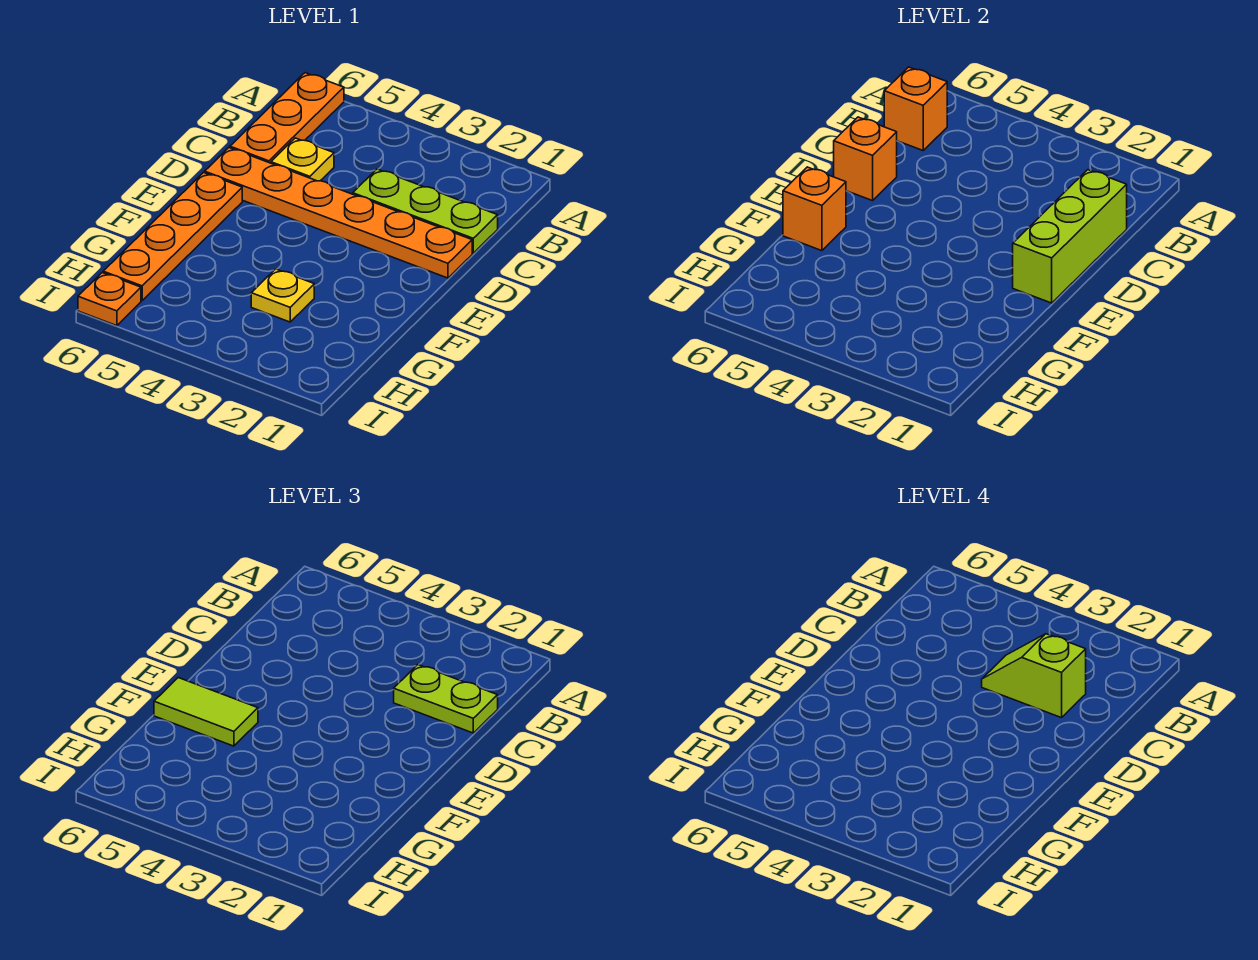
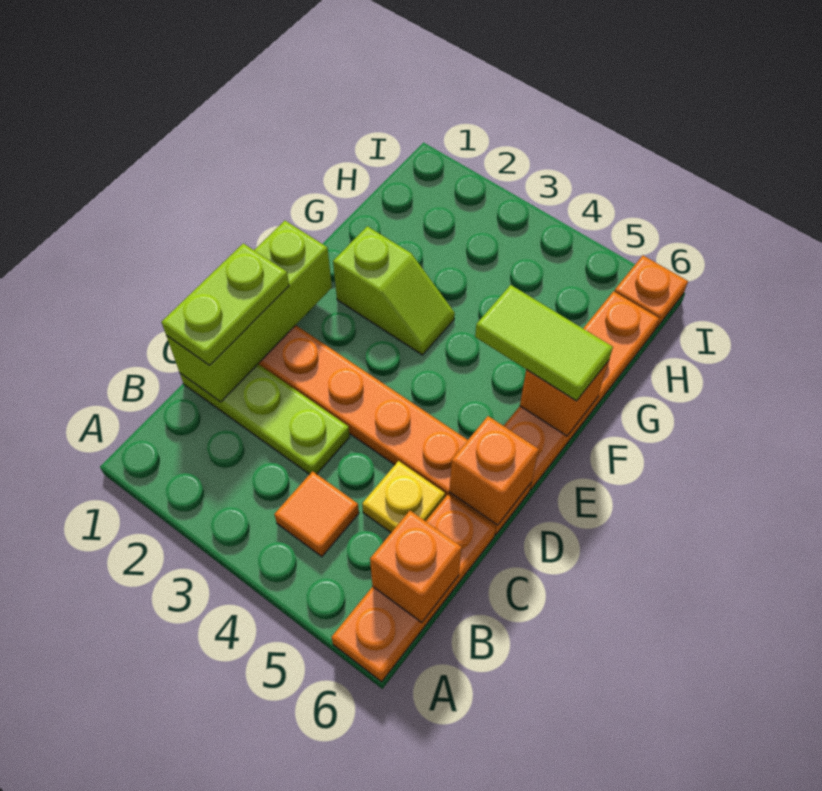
none -> orange tile B4 level 1
lime plate C1:C2 level 3 -> lime plate C1:D1 level 3
lime slope C2:C3 level 4 top 2 -> lime slope F2:F3 level 1 top 2
yellow plate G3 level 1 -> none

